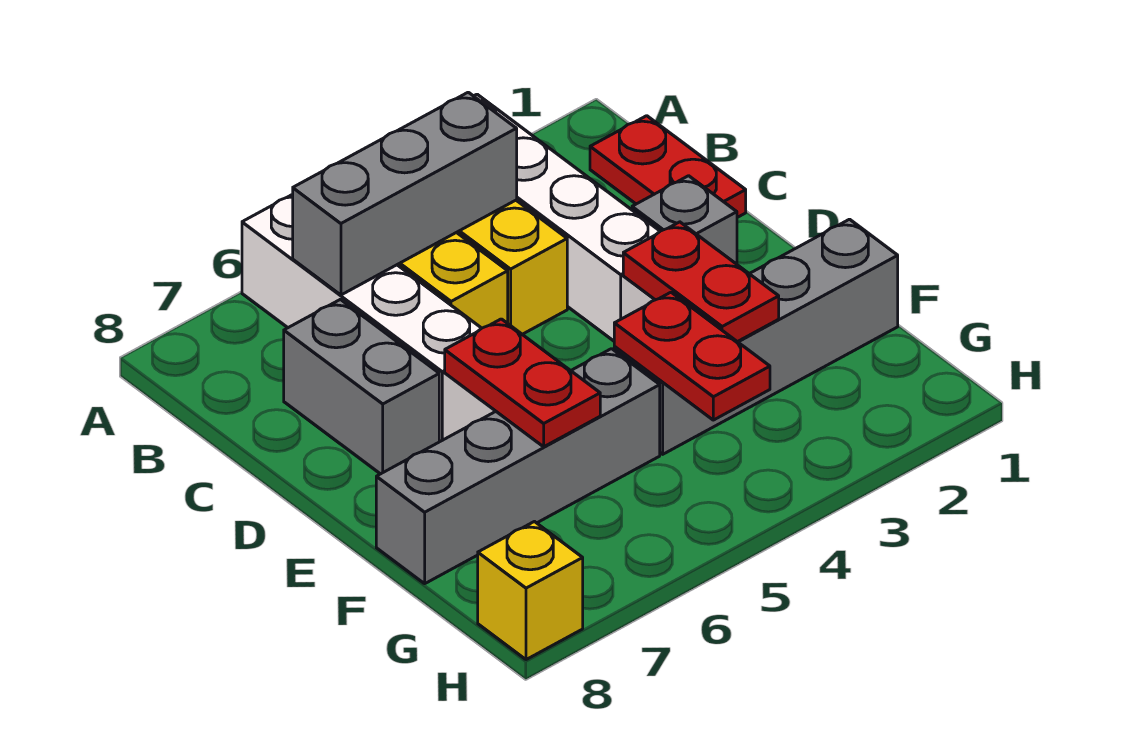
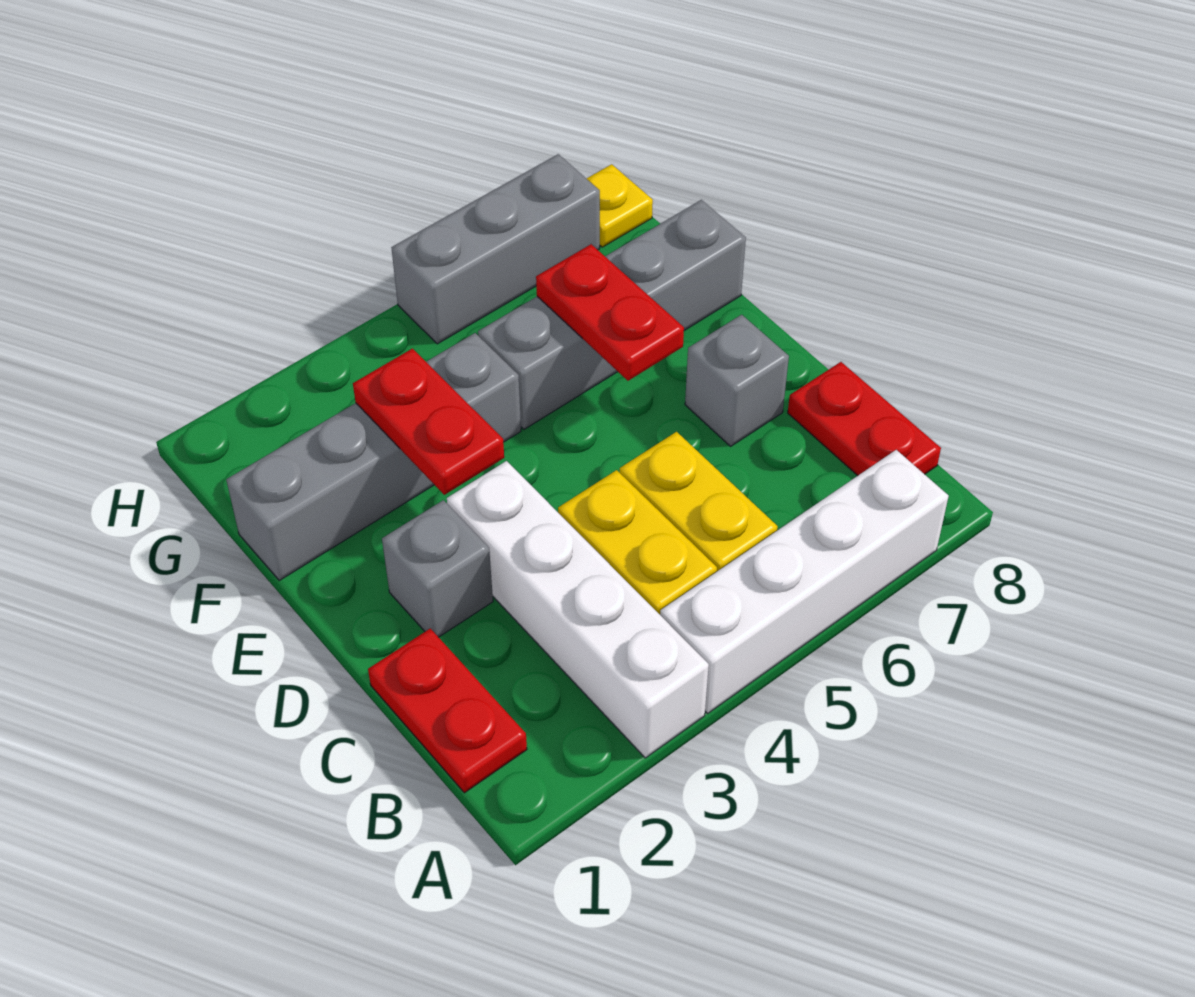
white brick A6:D6 level 1 -> white brick A4:A7 level 1
grey brick B4:B6 level 2 -> grey brick H5:H7 level 1
grey brick C7:D7 level 1 -> grey brick D7 level 1
red plate F4:G4 level 2 -> red plate B8:C8 level 1
yellow brick H8 level 1 -> yellow plate H8 level 1

